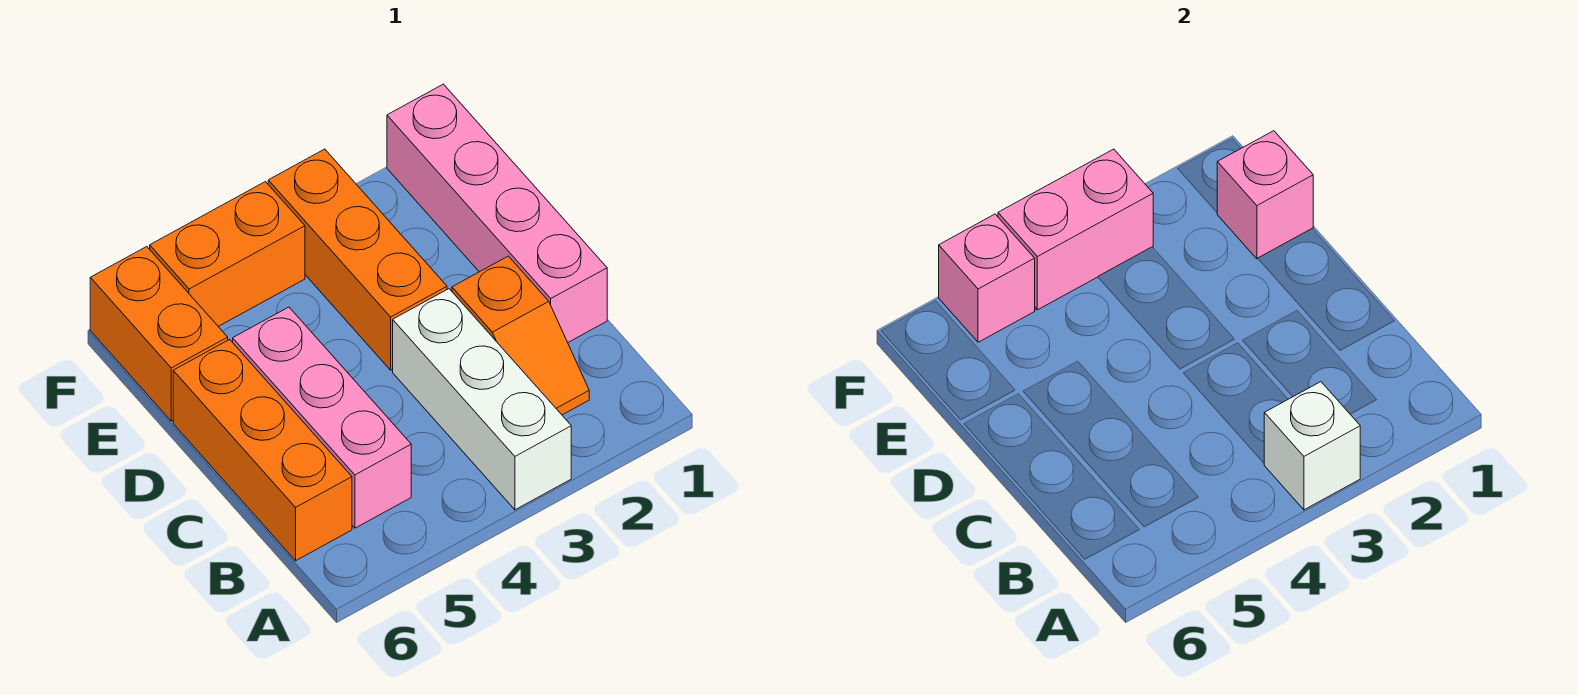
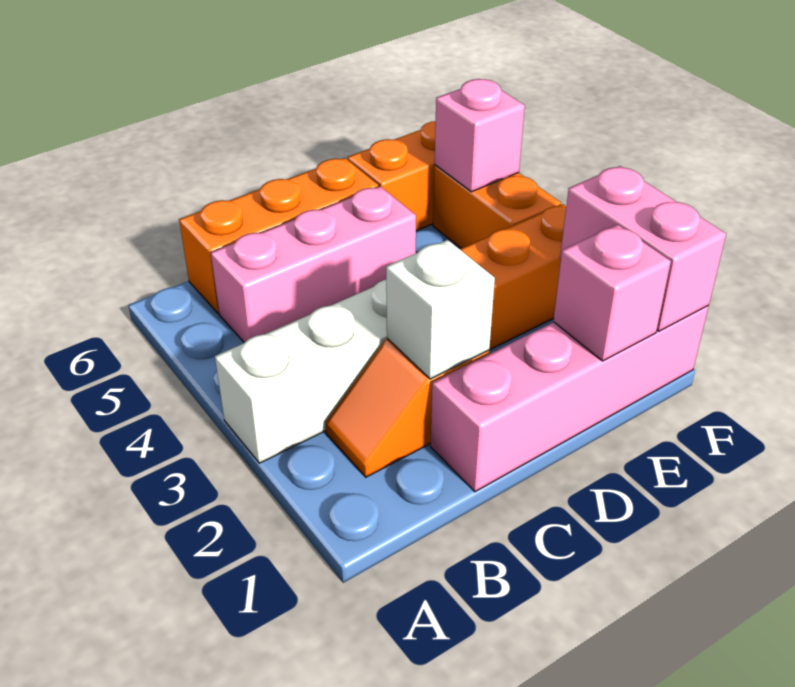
white brick A3 level 2 -> white brick C2 level 2
pink brick F3:F4 level 2 -> pink brick F1:F2 level 2

